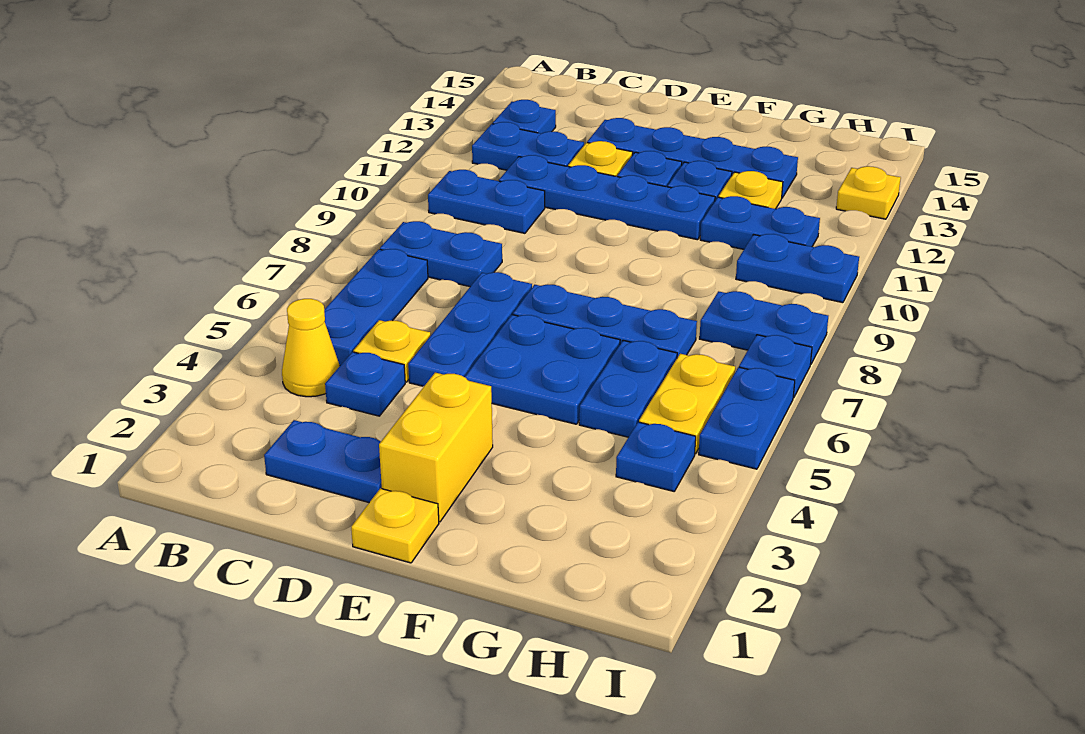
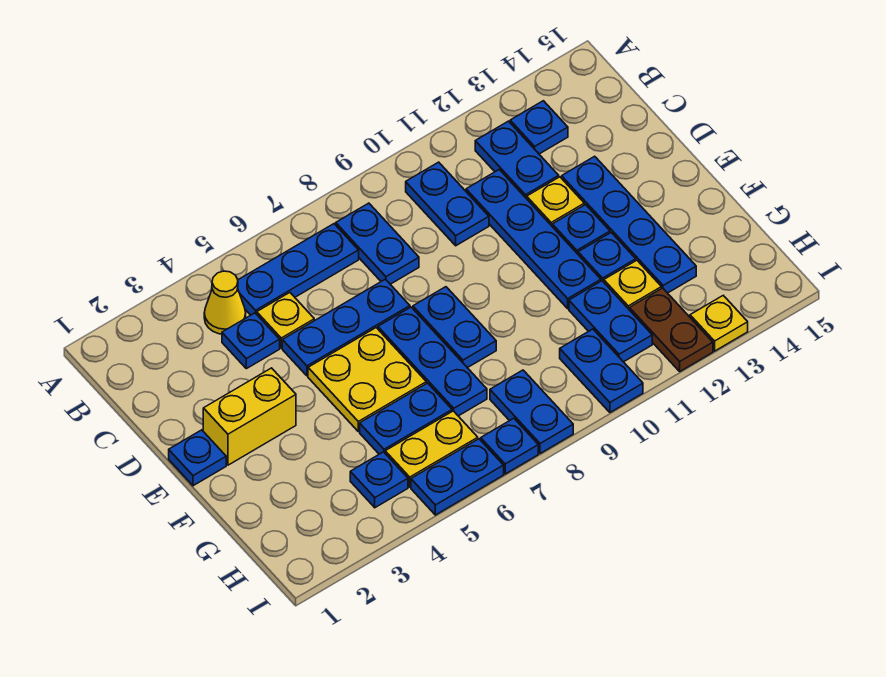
blue plate C2:D2 level 1 -> blue plate E8:F8 level 1
yellow plate E1 level 1 -> blue plate E1 level 1
blue plate E5:F6 level 1 -> yellow plate E5:F6 level 1
none -> brown plate H12:I12 level 1

